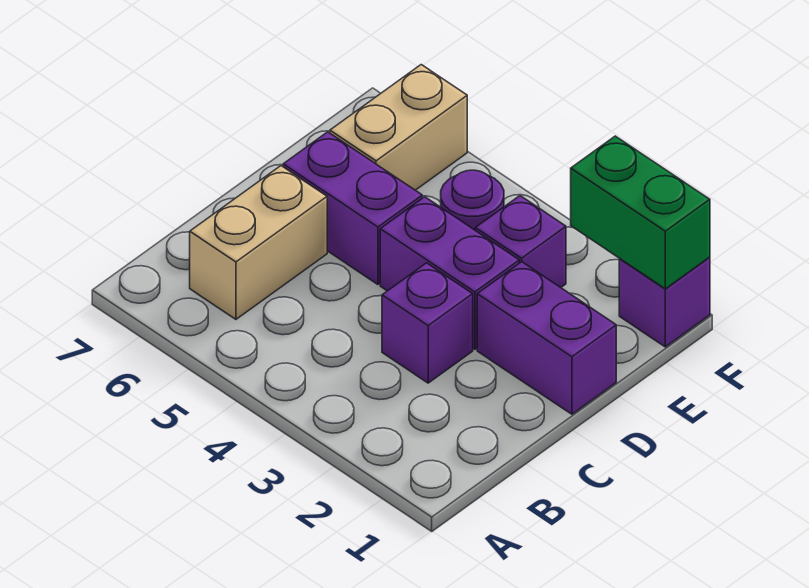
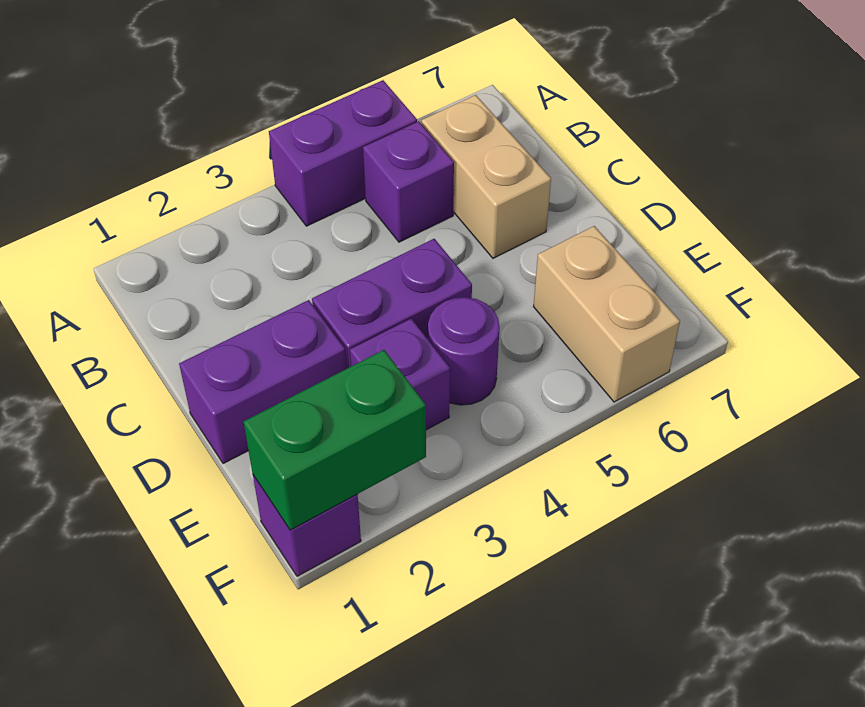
purple brick C3 level 1 -> purple brick B5 level 1
purple brick D5:D6 level 1 -> purple brick A4:A5 level 1

